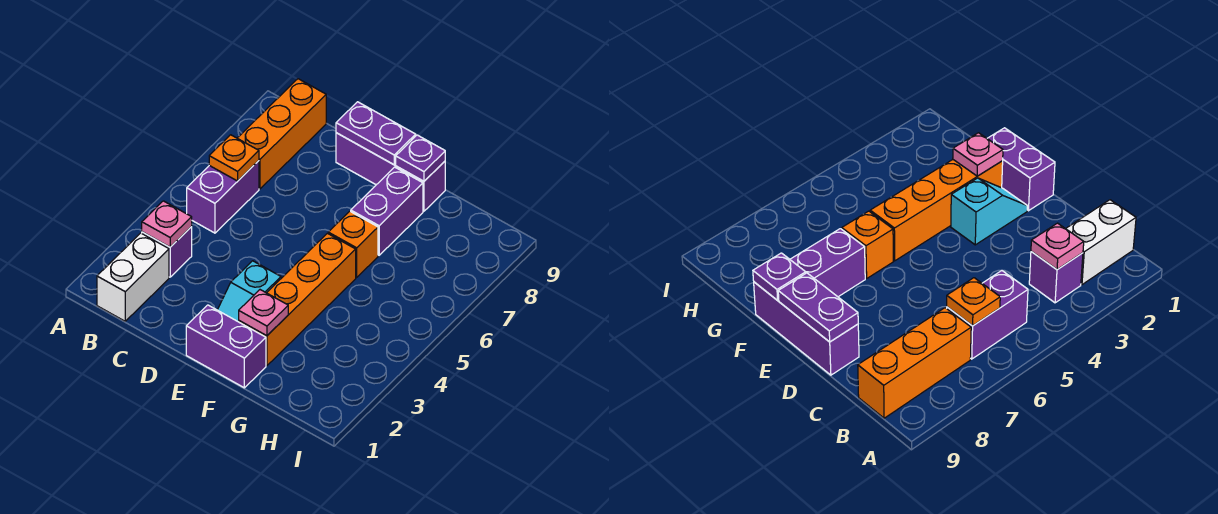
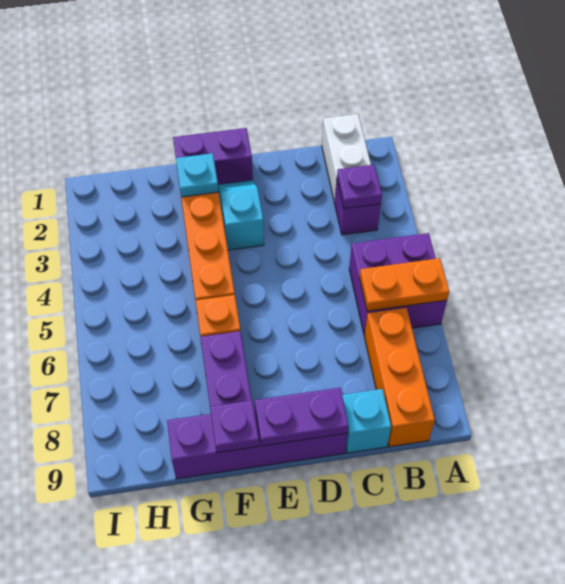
pink plate B3 level 2 -> purple plate B3 level 2
purple brick B5:B6 level 1 -> purple brick A5:B6 level 1
orange plate B6 level 2 -> orange plate A6:B6 level 2
none -> cyan brick C9 level 1
purple brick D9:F9 level 1 -> purple brick D9:G9 level 1
pink plate F2 level 2 -> cyan plate F2 level 2

